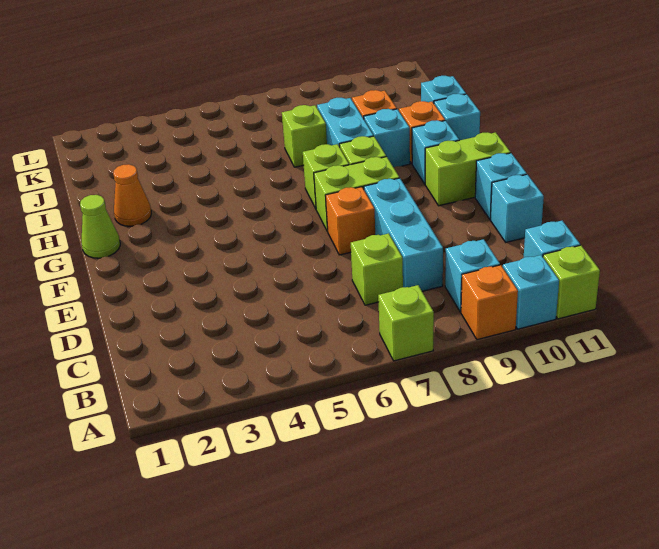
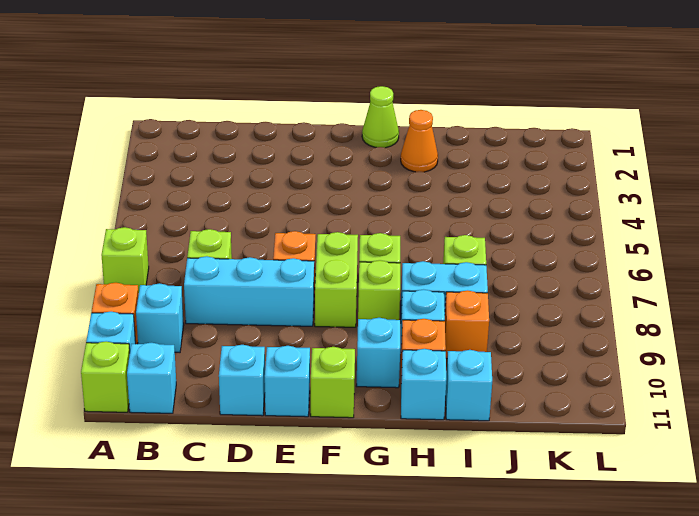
lime brick F10:F11 level 1 -> lime brick F11 level 1

